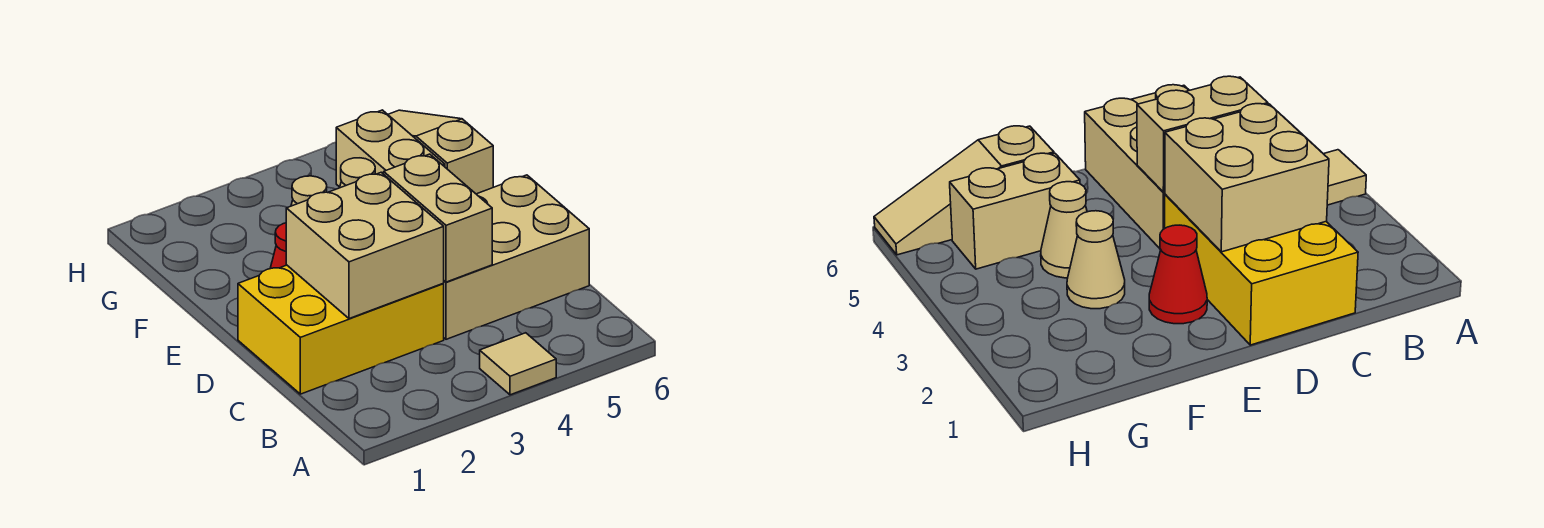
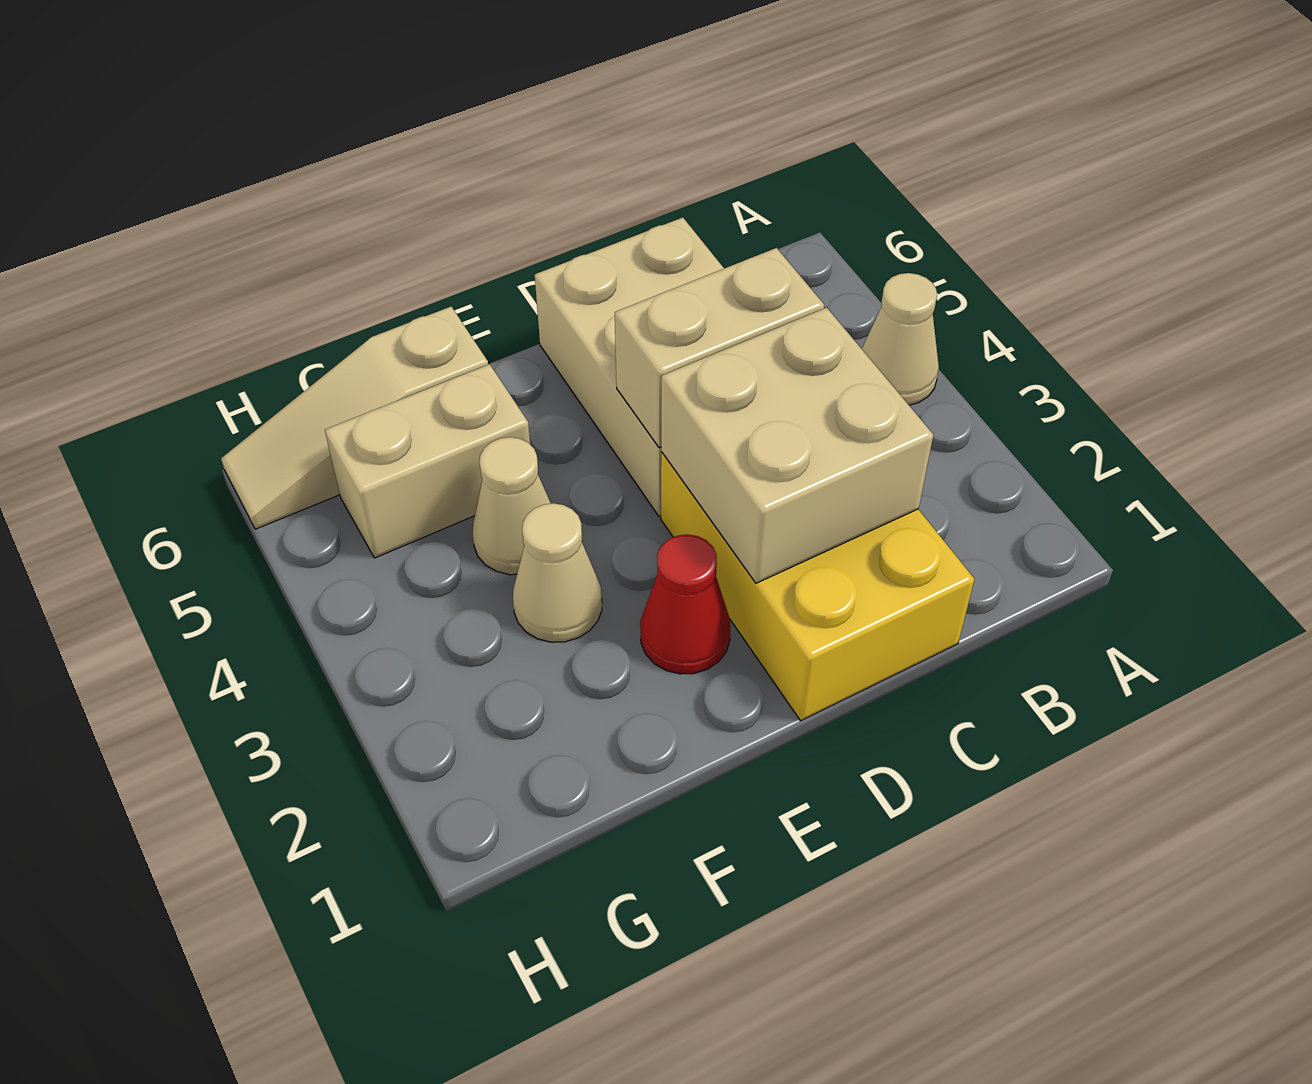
tan tile A4 level 1 -> tan cone A4 level 1

